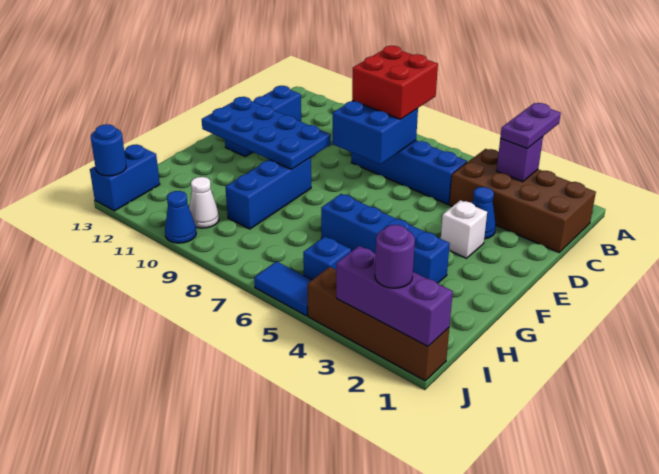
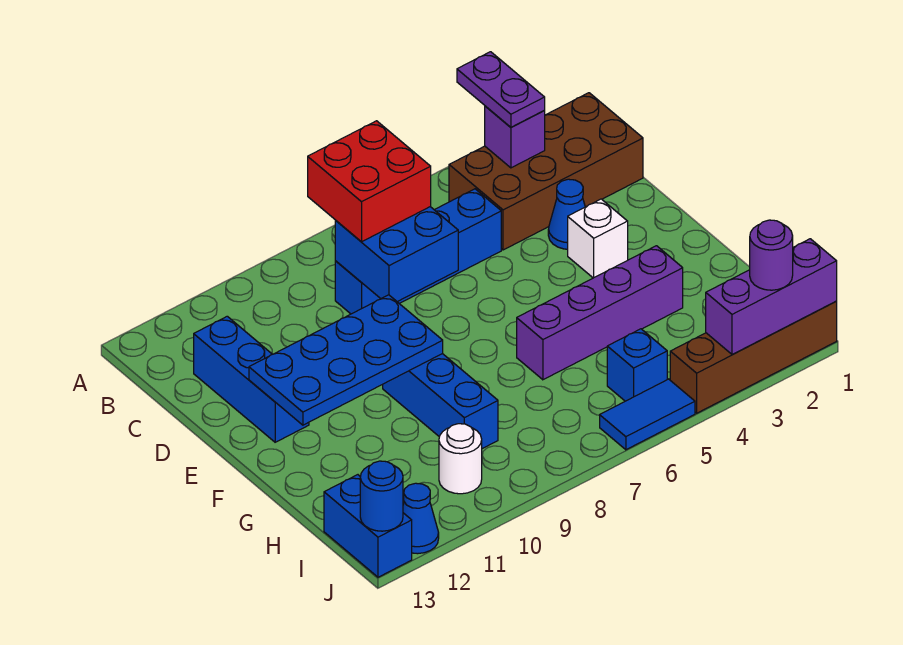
blue brick G3:G6 level 1 -> purple brick G3:G6 level 1
white cone I10 level 1 -> white round brick I10 level 1
blue cone J10 level 1 -> blue cone J12 level 1

